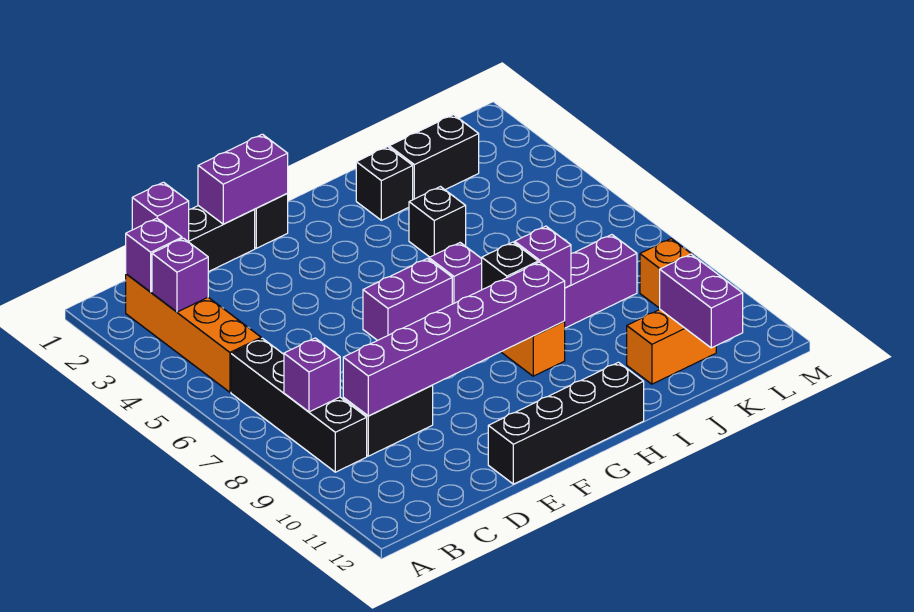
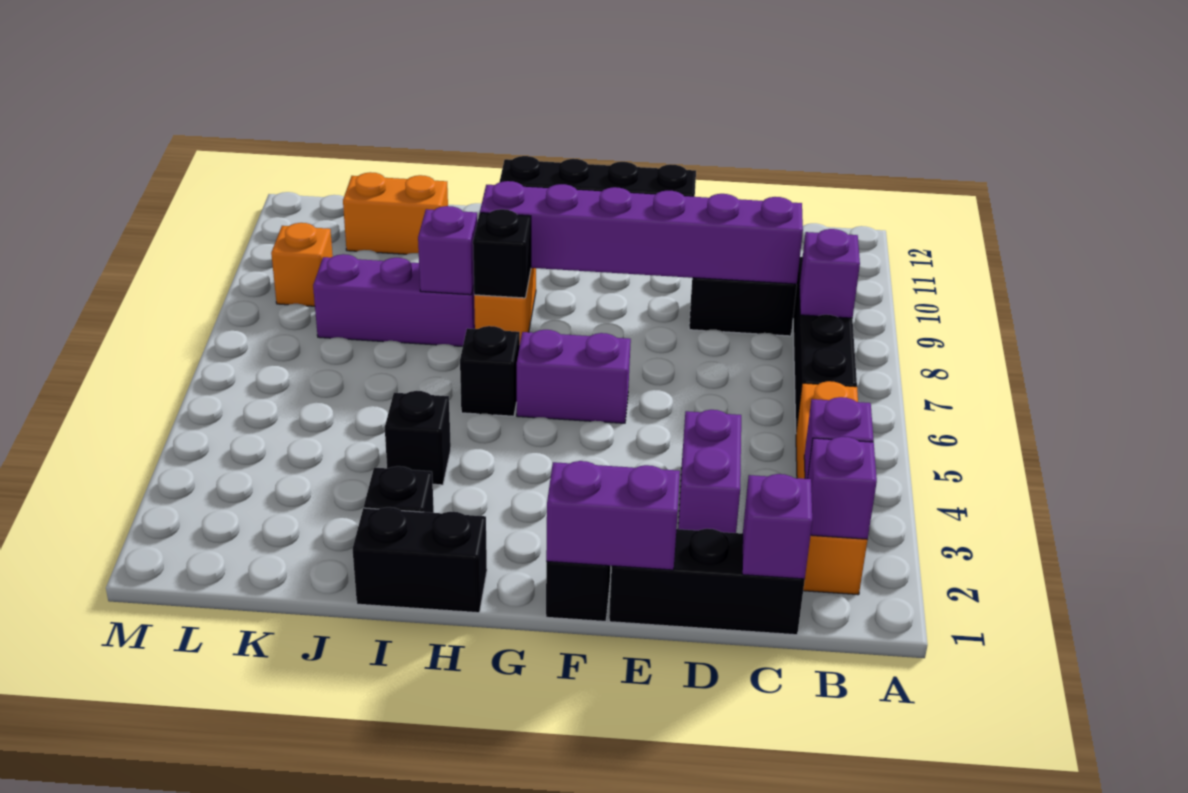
purple brick H6 level 1 -> black brick H6 level 1
black brick J2:K2 level 1 -> black brick H1:I1 level 1
purple brick K11:K12 level 2 -> purple brick D3:D4 level 1

